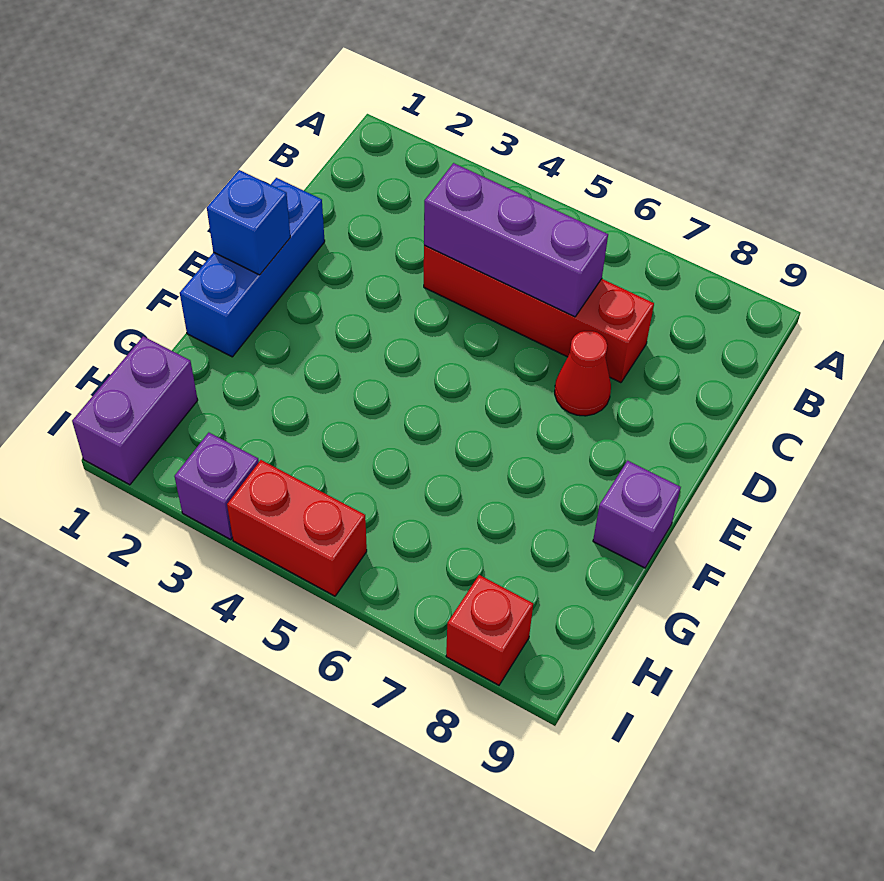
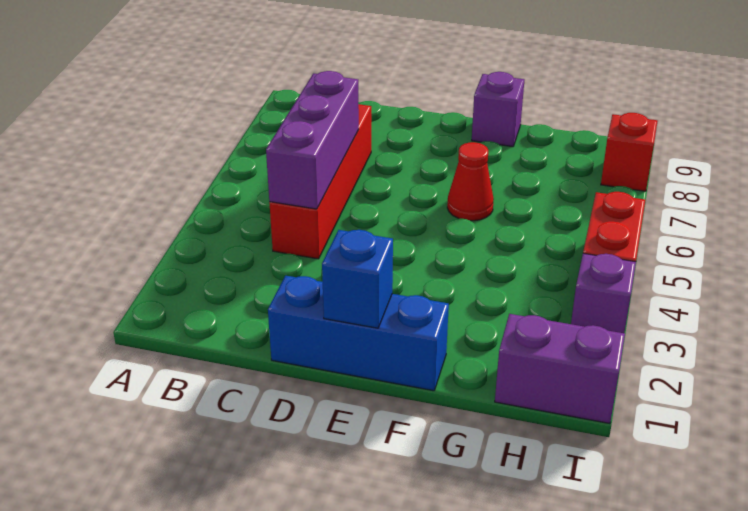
red cone D7 level 1 -> red cone F6 level 1

